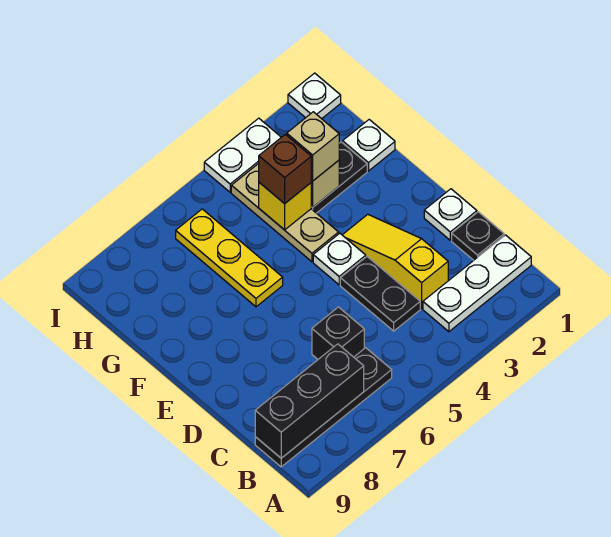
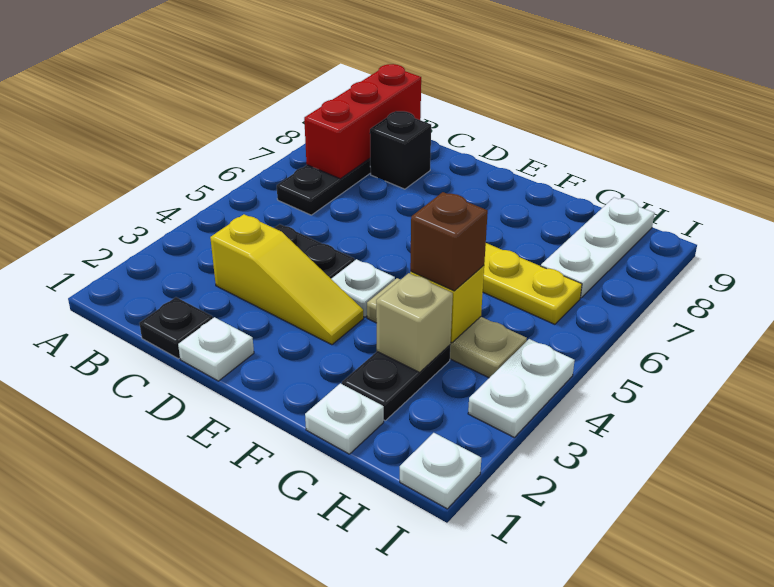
white plate B1:B3 level 1 -> white plate H7:H9 level 1
black brick B7:B9 level 2 -> red brick B7:B9 level 2
black brick C6 level 1 -> black brick C8 level 1
tan brick G3 level 3 -> none

